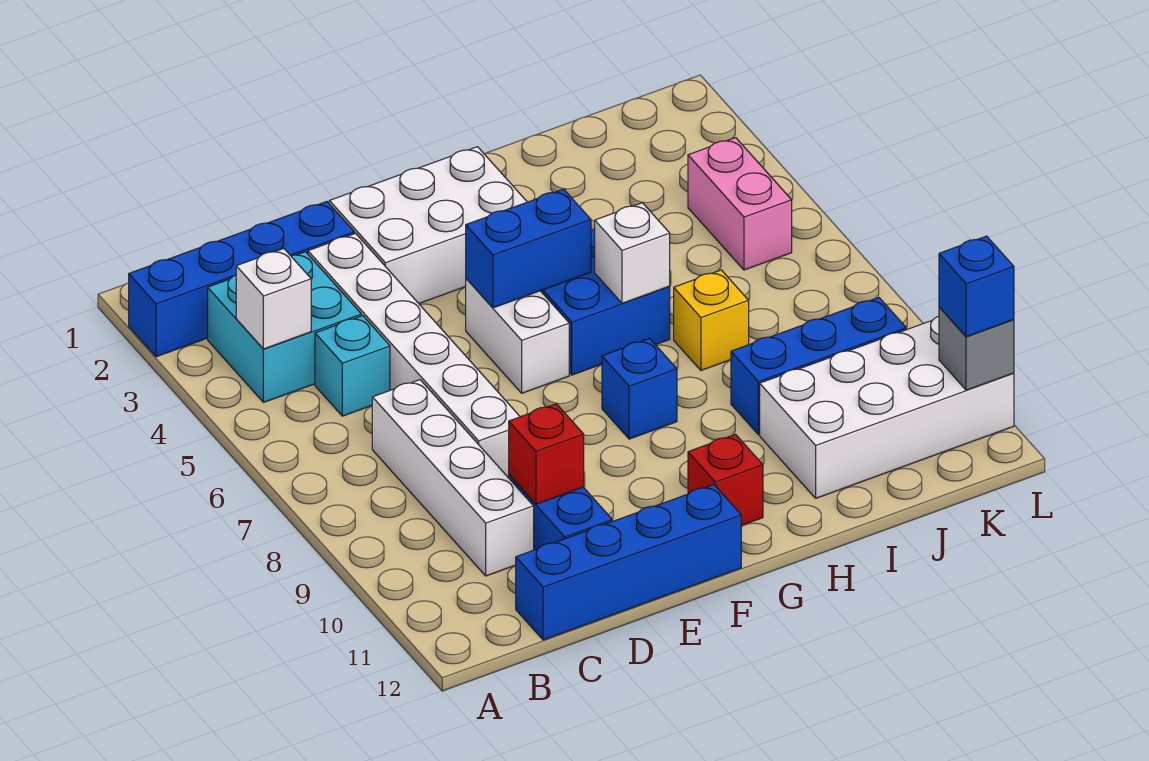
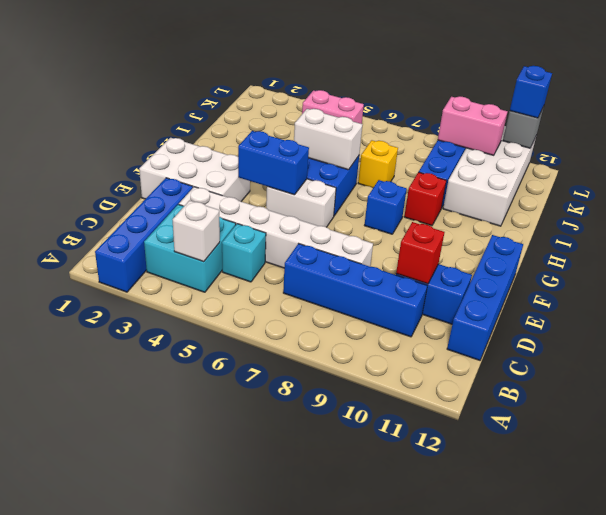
white brick C7:C10 level 1 -> blue brick C7:C10 level 1
white brick E2:G3 level 1 -> white brick E1:F3 level 1
blue brick F5:G5 level 2 -> blue brick F4:F5 level 2
red brick G11 level 1 -> red brick H9 level 1
white brick H6 level 2 -> white brick H5:H6 level 2
none -> pink brick K9:K10 level 2

